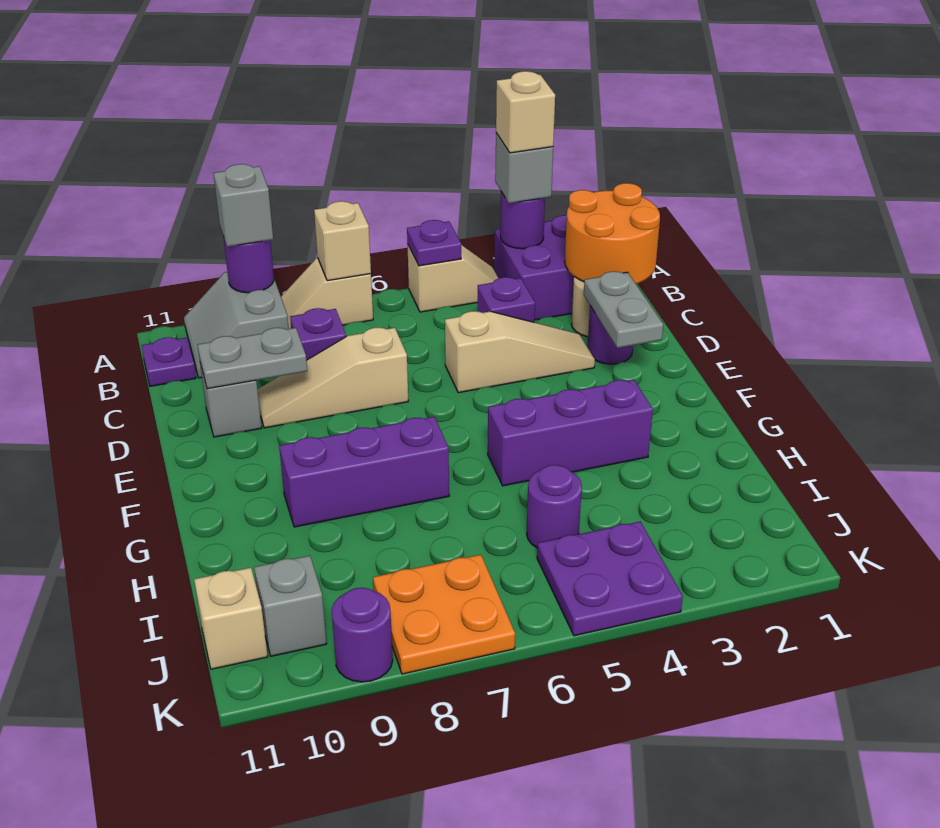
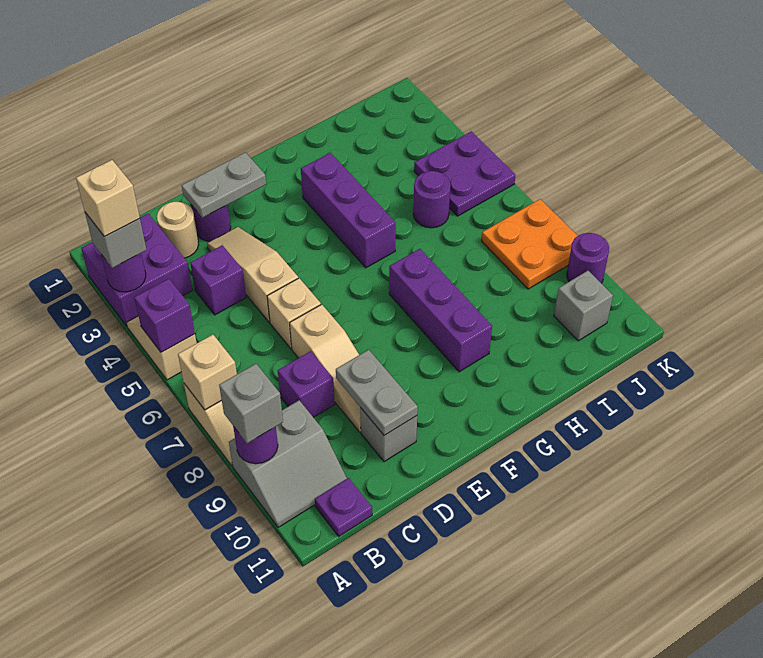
purple plate A5 level 2 -> purple brick A5 level 2
orange round brick B1:C2 level 2 -> none
tan brick J11 level 1 -> tan brick D6 level 1

